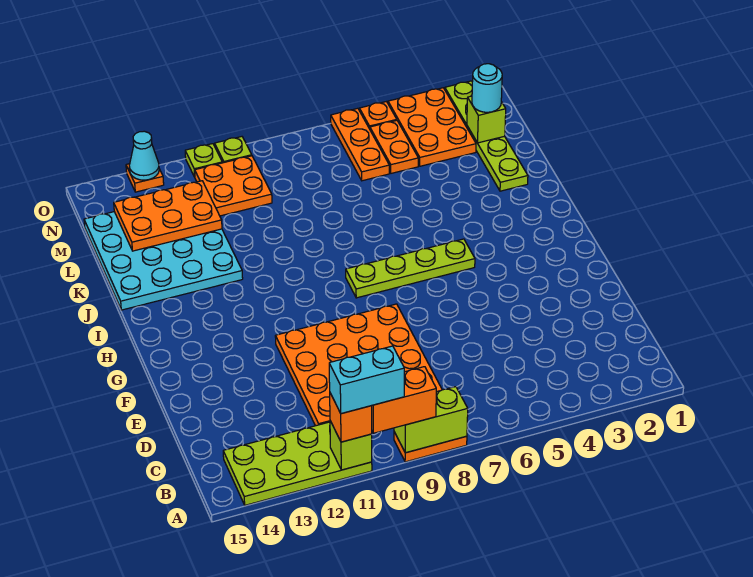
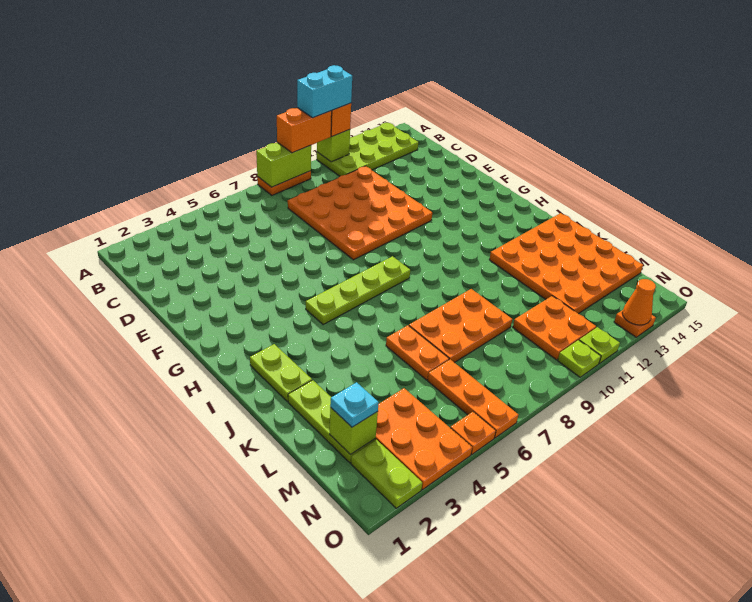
none -> lime plate I2:J2 level 1
cyan plate J12:M15 level 1 -> orange plate J12:M15 level 1
orange plate L12:M14 level 2 -> orange plate K7:L9 level 1
cyan round brick M2 level 3 -> cyan plate M2 level 3
orange plate M5:N5 level 1 -> orange plate K6:L6 level 1
cyan cone O13 level 2 -> orange cone O13 level 2

